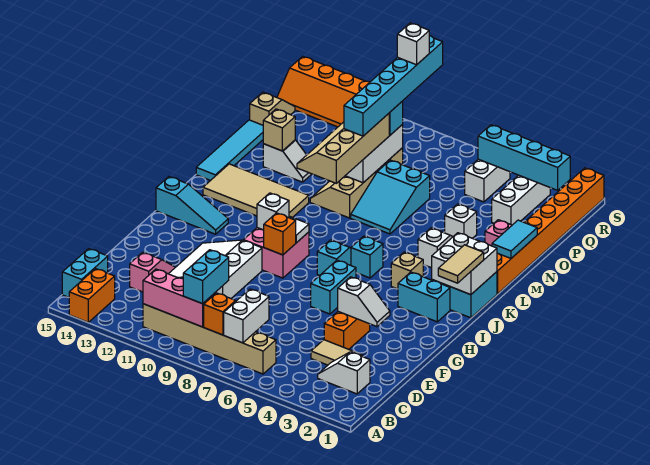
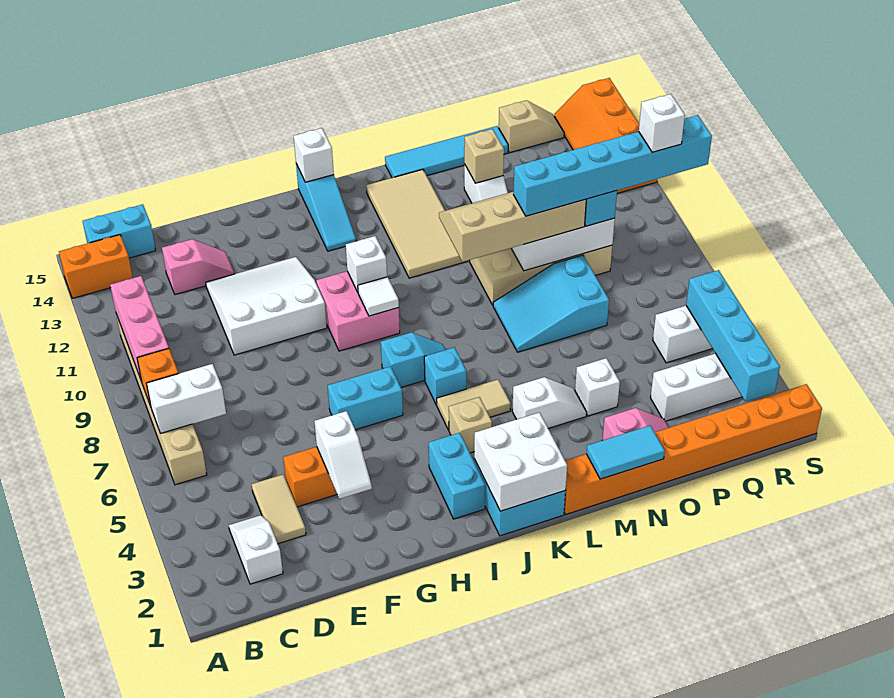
cyan brick B9:C9 level 3 -> none
orange brick H9 level 2 -> none
tan tile I1:J1 level 3 -> tan tile J5:K5 level 1
none -> white brick I15 level 2

